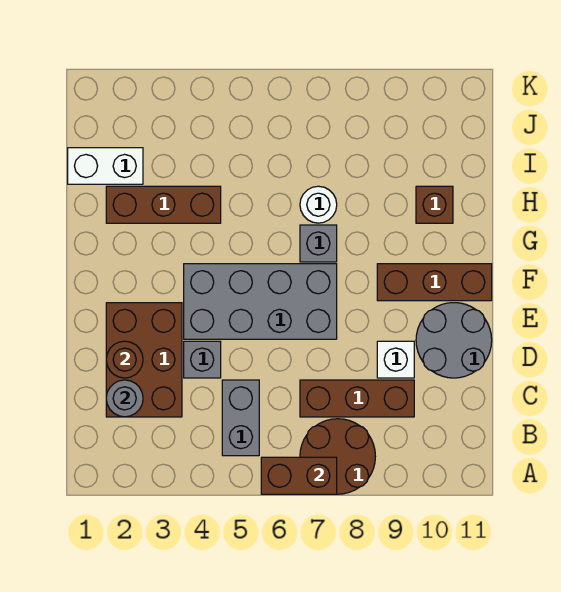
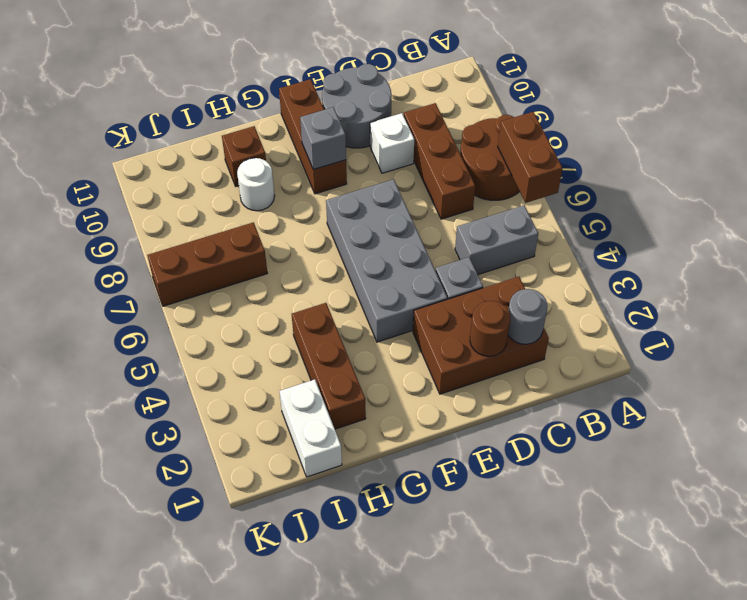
grey brick G7 level 1 -> grey brick F9 level 2
white round brick H7 level 1 -> white round brick H9 level 1
none -> brown brick I7:K7 level 1

